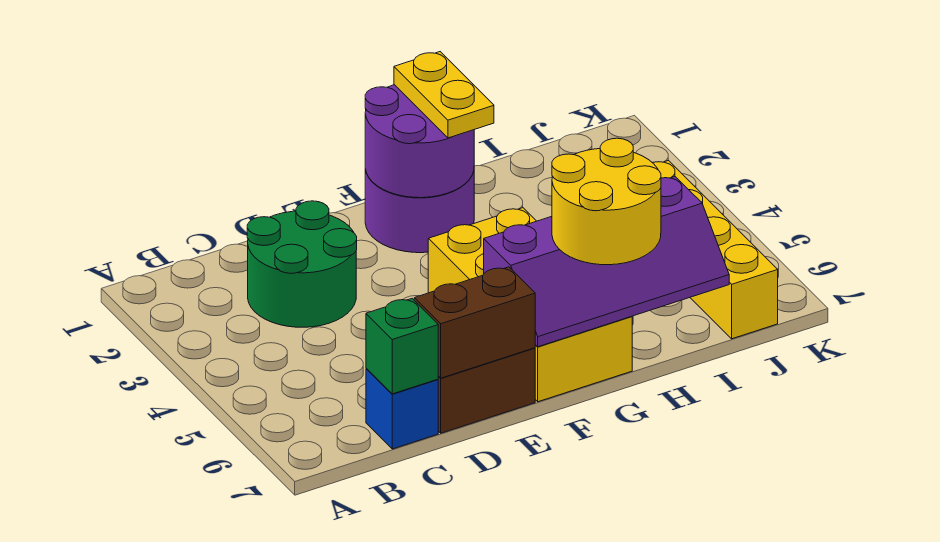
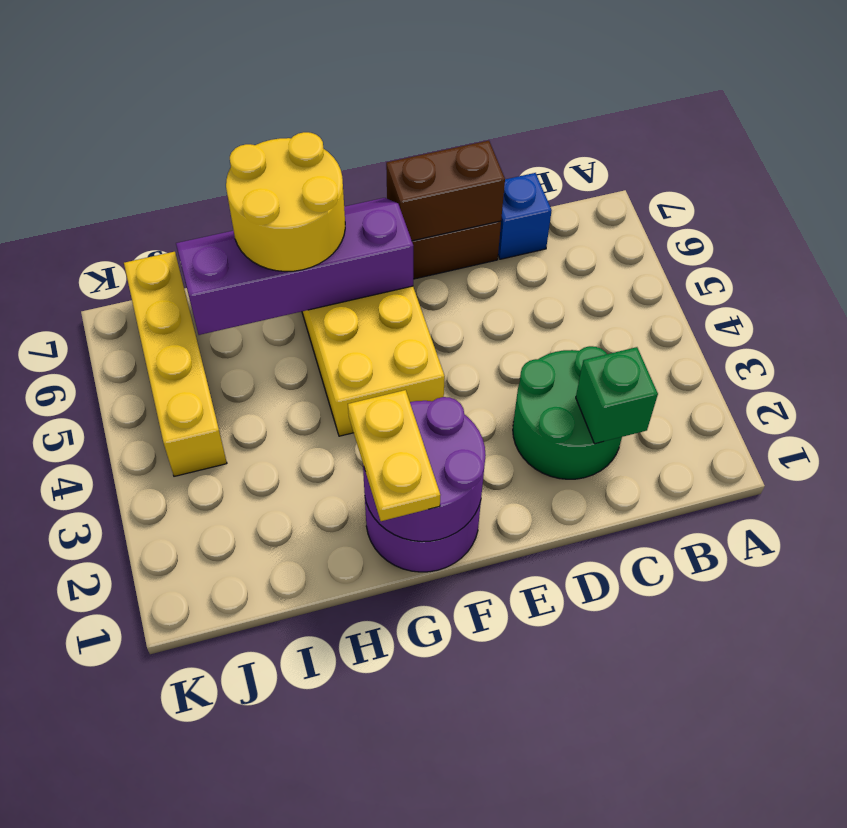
green brick C7 level 2 -> green brick C2 level 2

